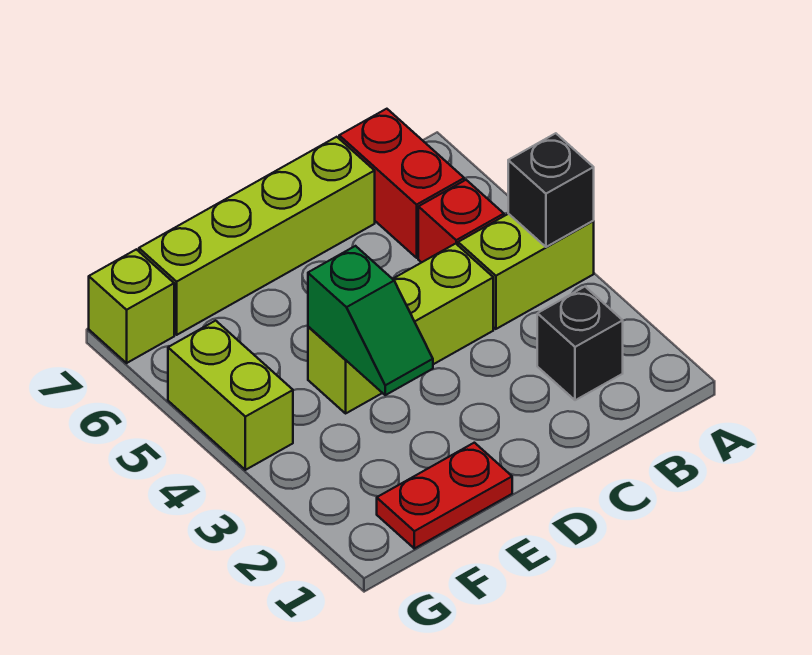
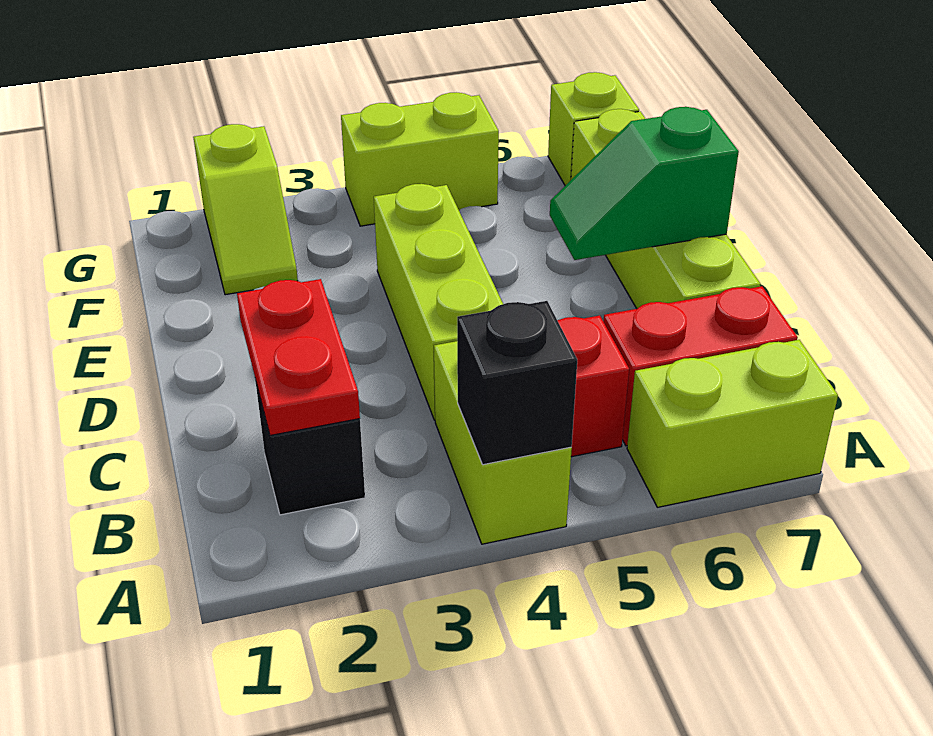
none -> lime brick A6:A7 level 1
red plate E1:F1 level 1 -> red plate B2:C2 level 2
green slope E3:E4 level 2 top 4 -> green slope D6:D7 level 2 top 7
none -> lime slope F2:G2 level 1 top G

